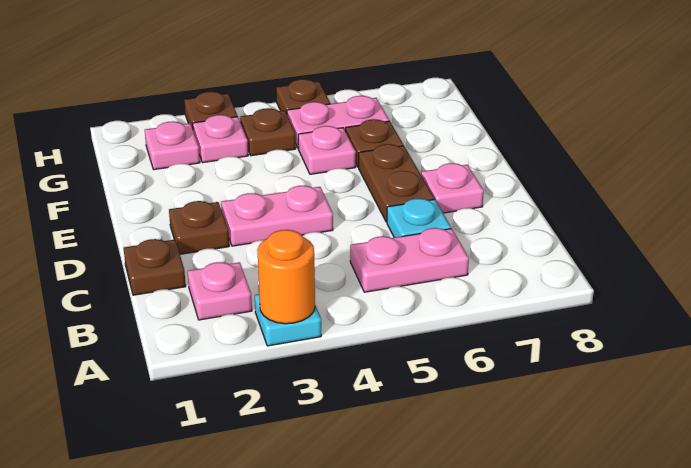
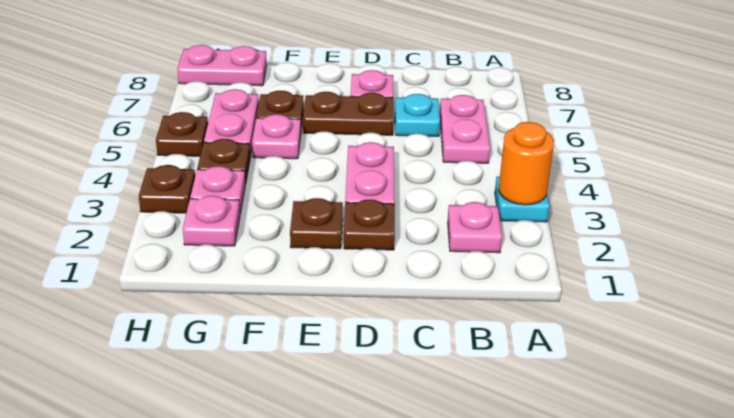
brown plate C1 level 1 -> brown plate E2 level 1
none -> pink plate G8:H8 level 1

